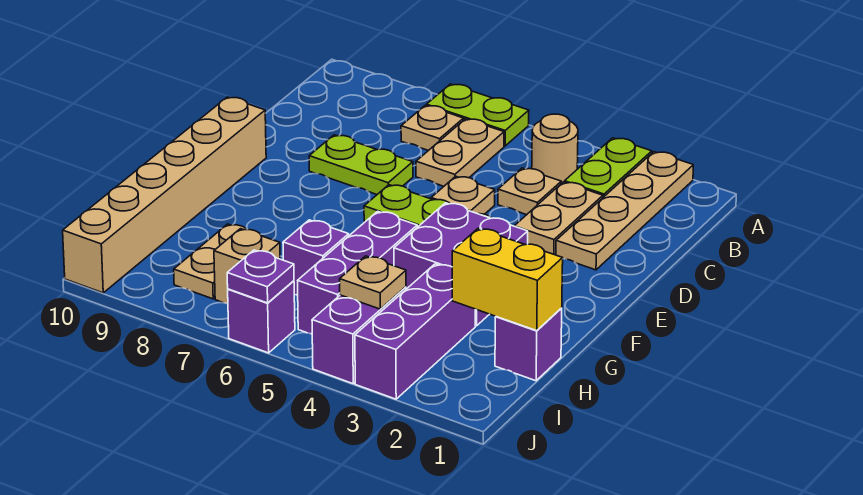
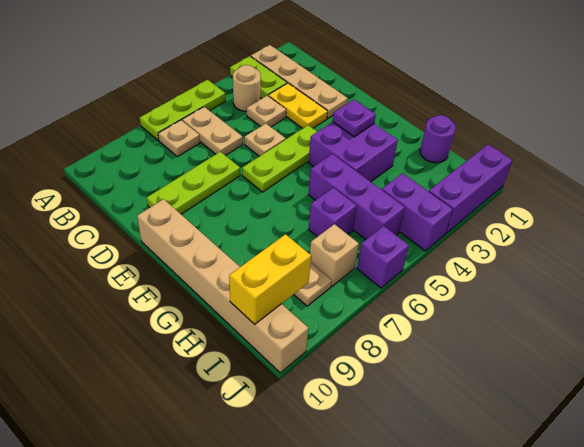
lime plate A6:A7 level 1 -> lime plate A5:A7 level 1
tan plate C3:D3 level 1 -> yellow plate C3:D3 level 1
lime plate D7:D8 level 1 -> lime plate D7:D9 level 1
purple brick H1 level 1 -> purple round brick H1 level 1
yellow brick H1:H2 level 2 -> yellow brick I9:I10 level 2
purple brick H3:J3 level 1 -> purple brick J1:J3 level 1
tan plate I4 level 2 -> none
purple plate J6 level 2 -> purple plate F3 level 2

